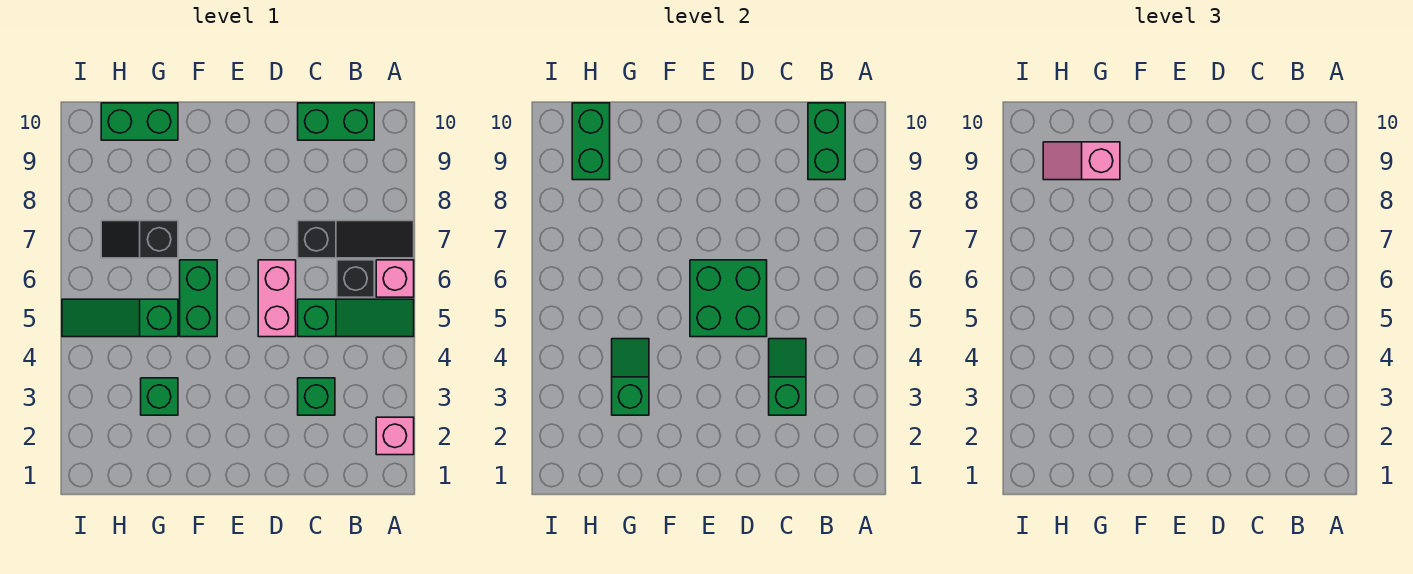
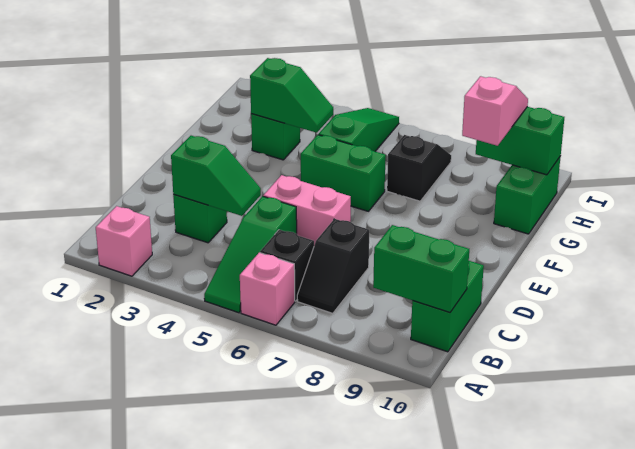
black slope A7:C7 level 1 top C -> black slope B7:C7 level 1 top C
green brick D5:E6 level 2 -> none

